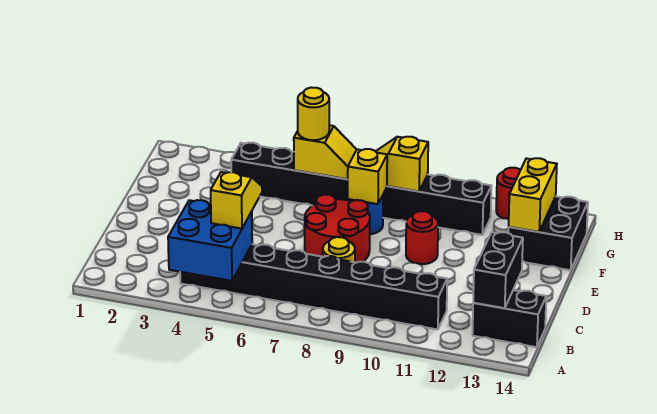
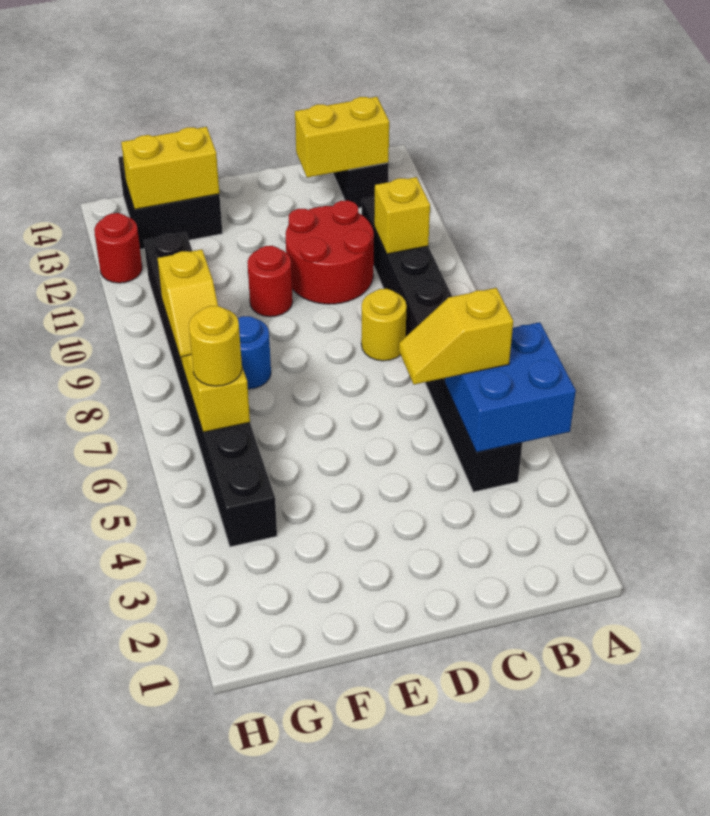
black brick B13:C13 level 2 -> yellow brick B13:C13 level 2
red round brick D7:E8 level 1 -> red round brick C10:D11 level 1
yellow brick F8 level 2 -> yellow brick B10 level 2

